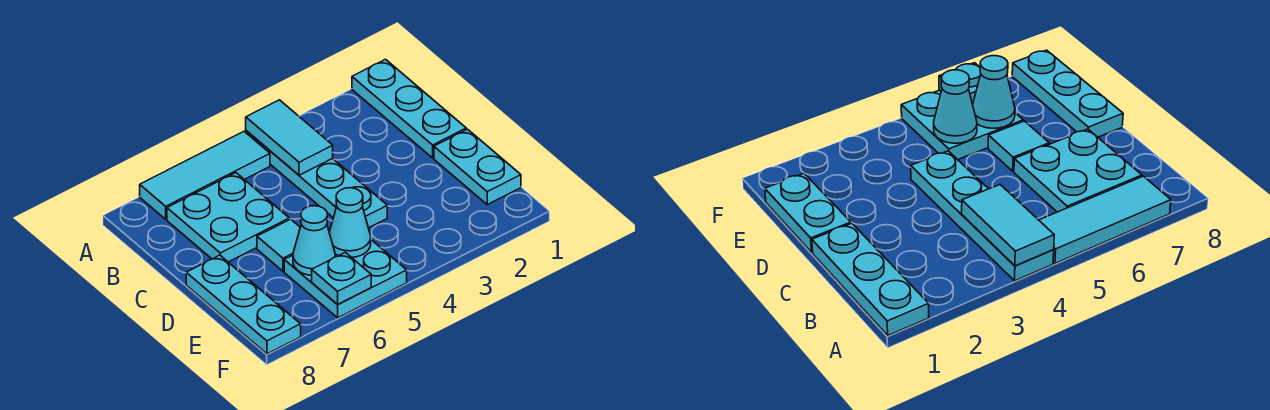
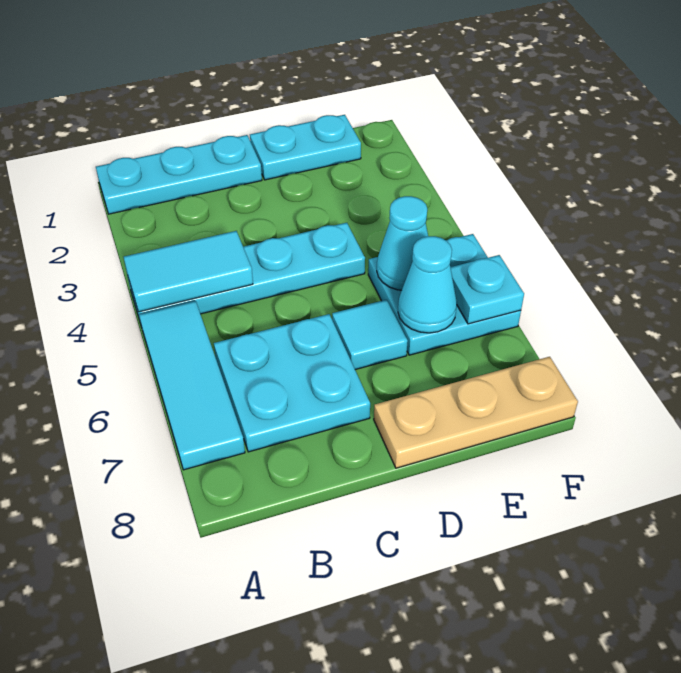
cyan plate D8:F8 level 1 -> tan plate D8:F8 level 1

